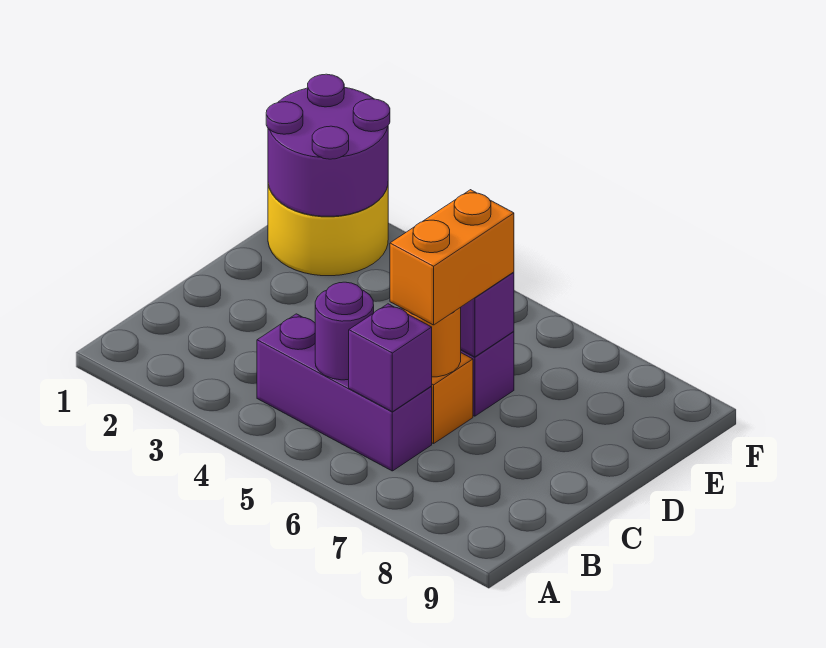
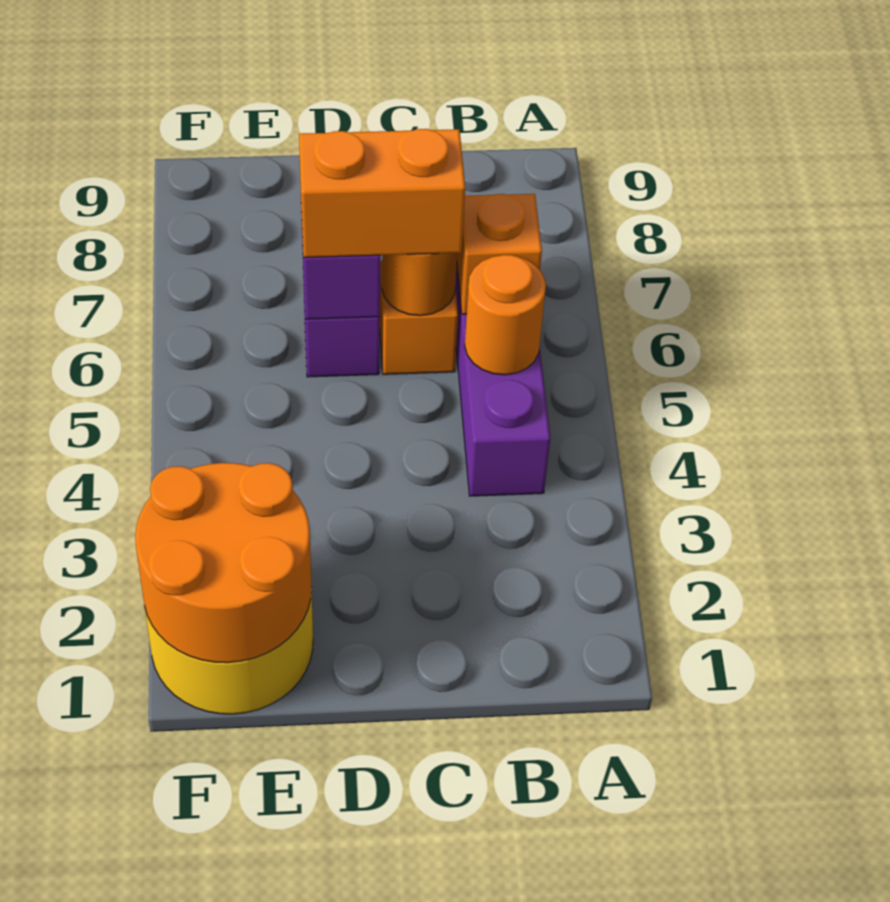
purple round brick B5 level 2 -> orange round brick B5 level 2
purple brick B6 level 2 -> orange brick B6 level 2
purple round brick E1:F2 level 2 -> orange round brick E1:F2 level 2

